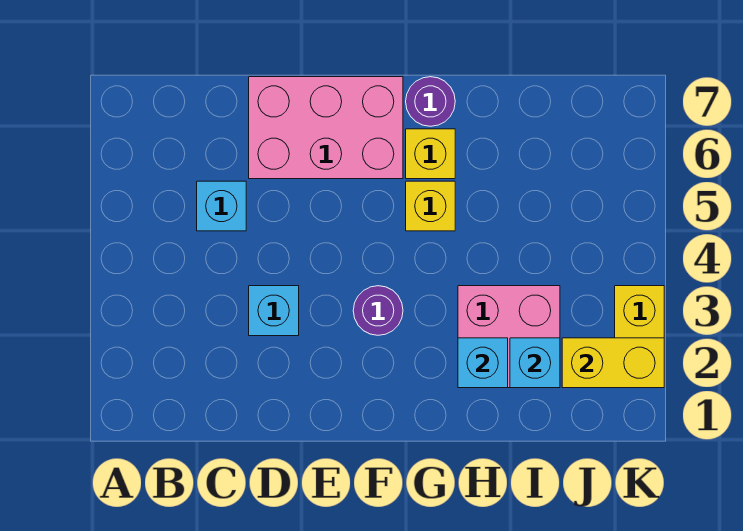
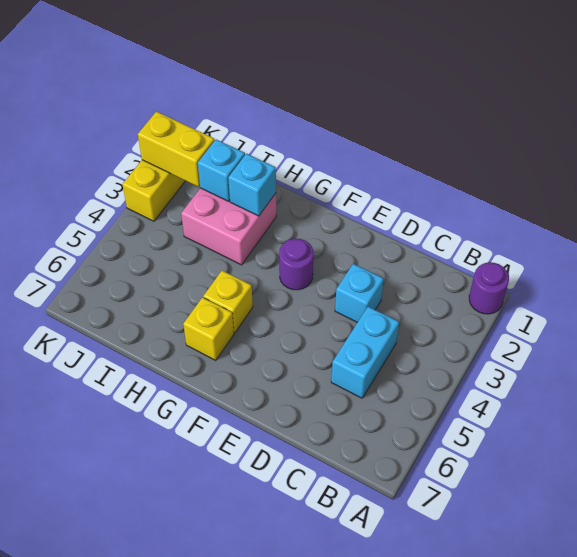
cyan brick C5 level 1 -> cyan brick C4:C5 level 1
pink brick D6:F7 level 1 -> none
purple round brick G7 level 1 -> purple round brick A1 level 1

